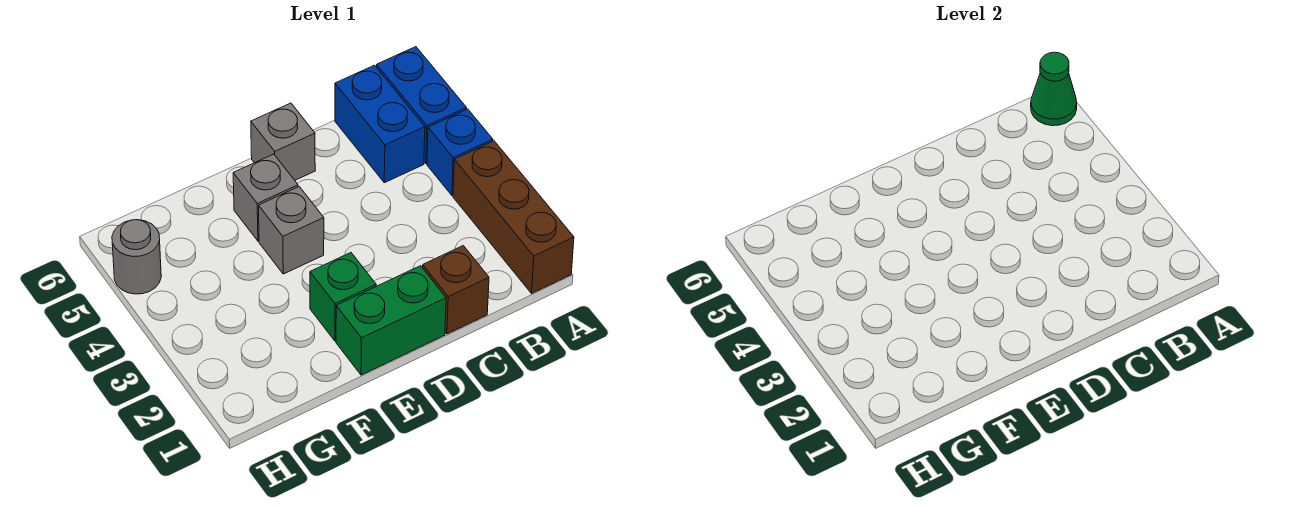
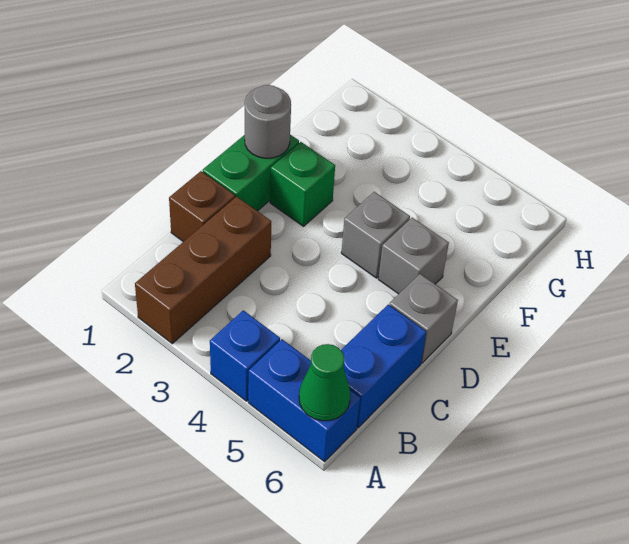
brown brick A1:A3 level 1 -> brown brick A2:C2 level 1
blue brick B5:B6 level 1 -> blue brick B6:C6 level 1
grey round brick H5 level 1 -> grey round brick E1 level 2

